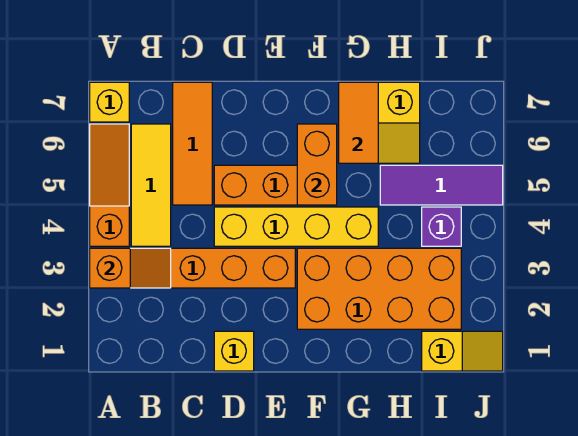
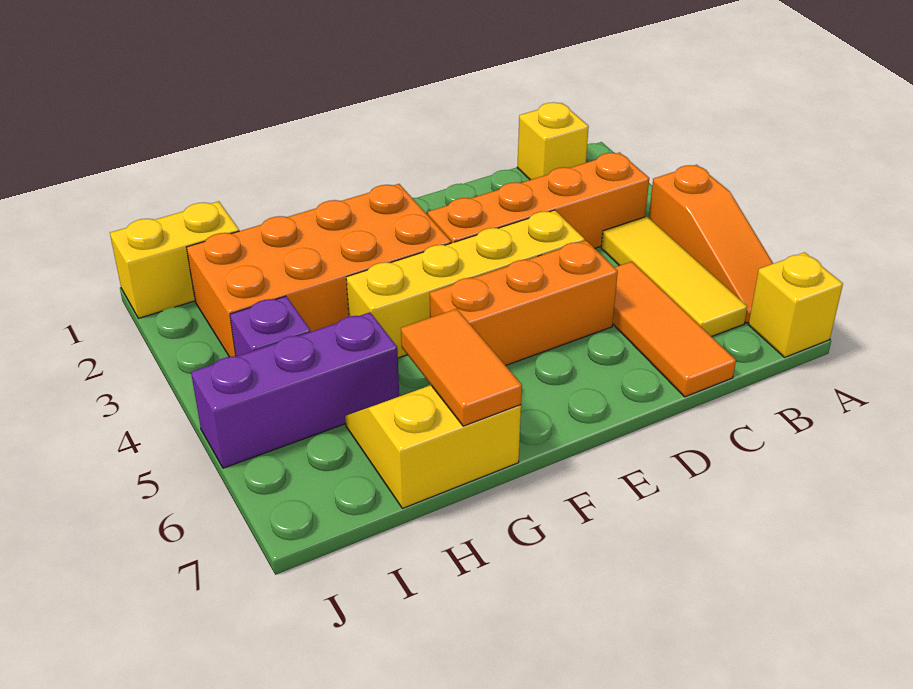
orange slope A3:B3 level 2 top A -> none
yellow brick D1 level 1 -> yellow brick B1 level 1
orange brick F5:F6 level 2 -> none
purple tile H5:J5 level 1 -> purple brick H5:J5 level 1
yellow slope I1:J1 level 1 top I -> yellow brick I1:J1 level 1

